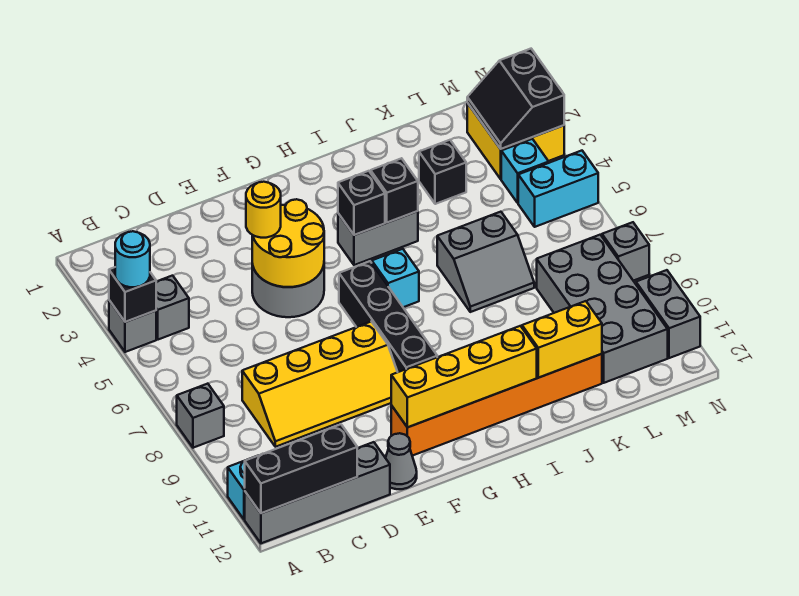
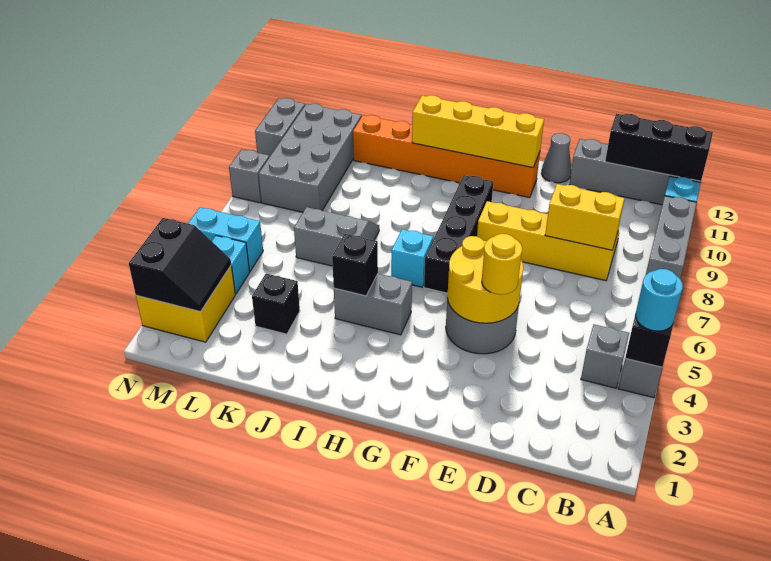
grey brick A8 level 1 -> grey brick A8:A10 level 1
black brick H4 level 2 -> none
yellow brick J11:K11 level 2 -> yellow brick C8:D8 level 2

